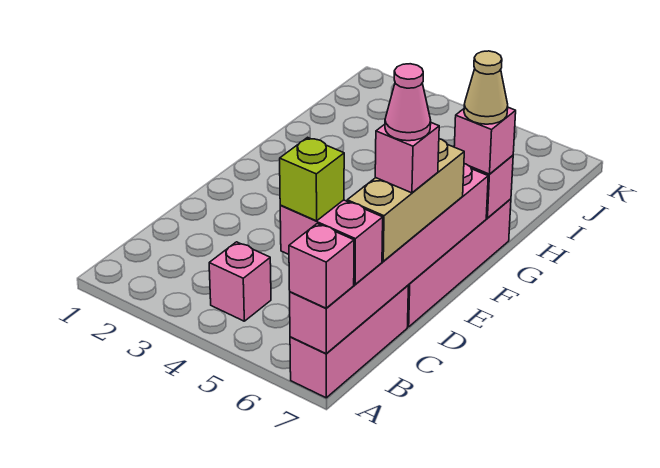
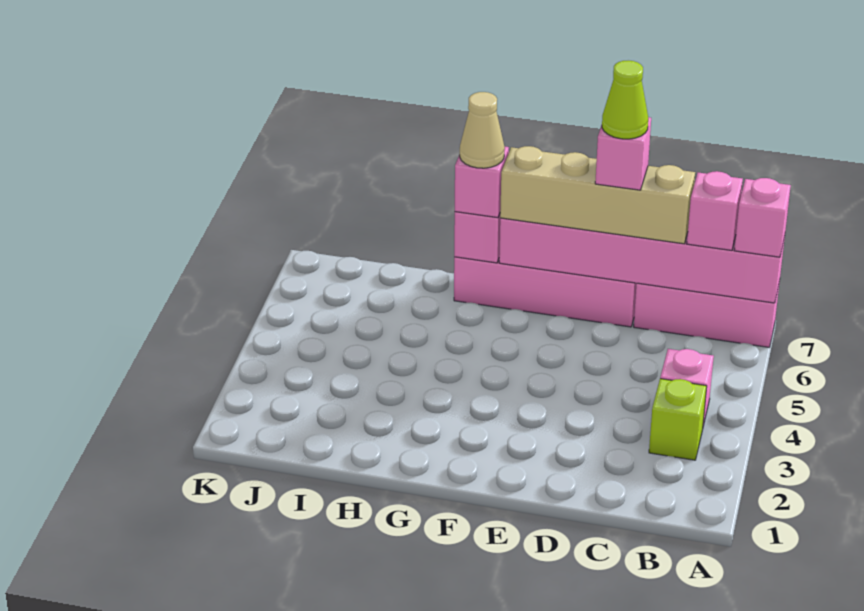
pink brick B6:B7 level 3 -> pink brick B7 level 3
lime brick B6 level 4 -> lime brick B3 level 1
tan brick C7:E7 level 3 -> tan brick C7:F7 level 3
pink cone D7 level 5 -> lime cone D7 level 5

